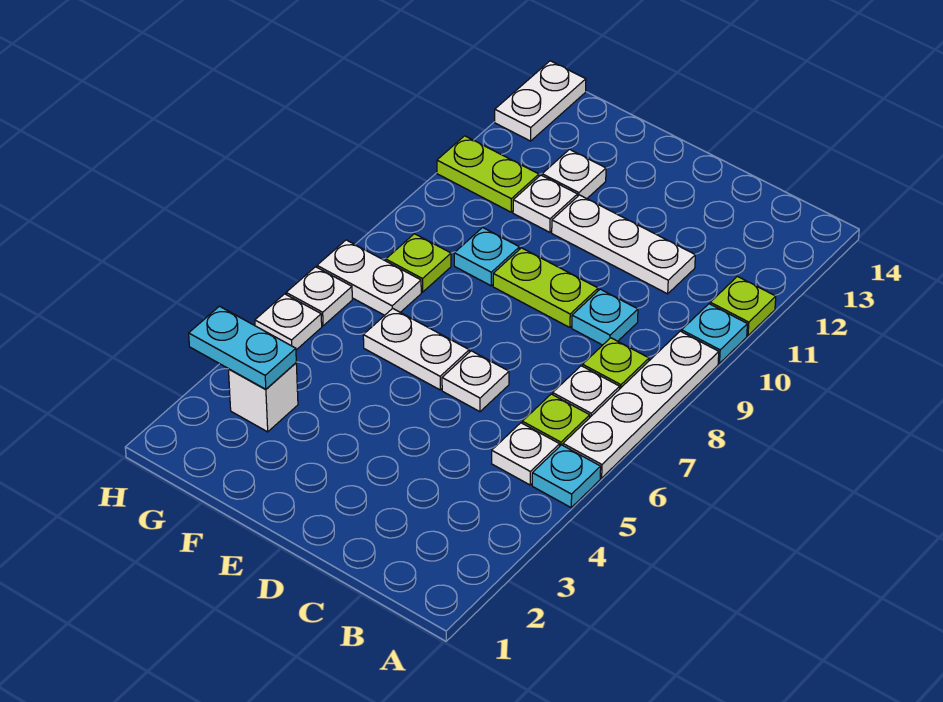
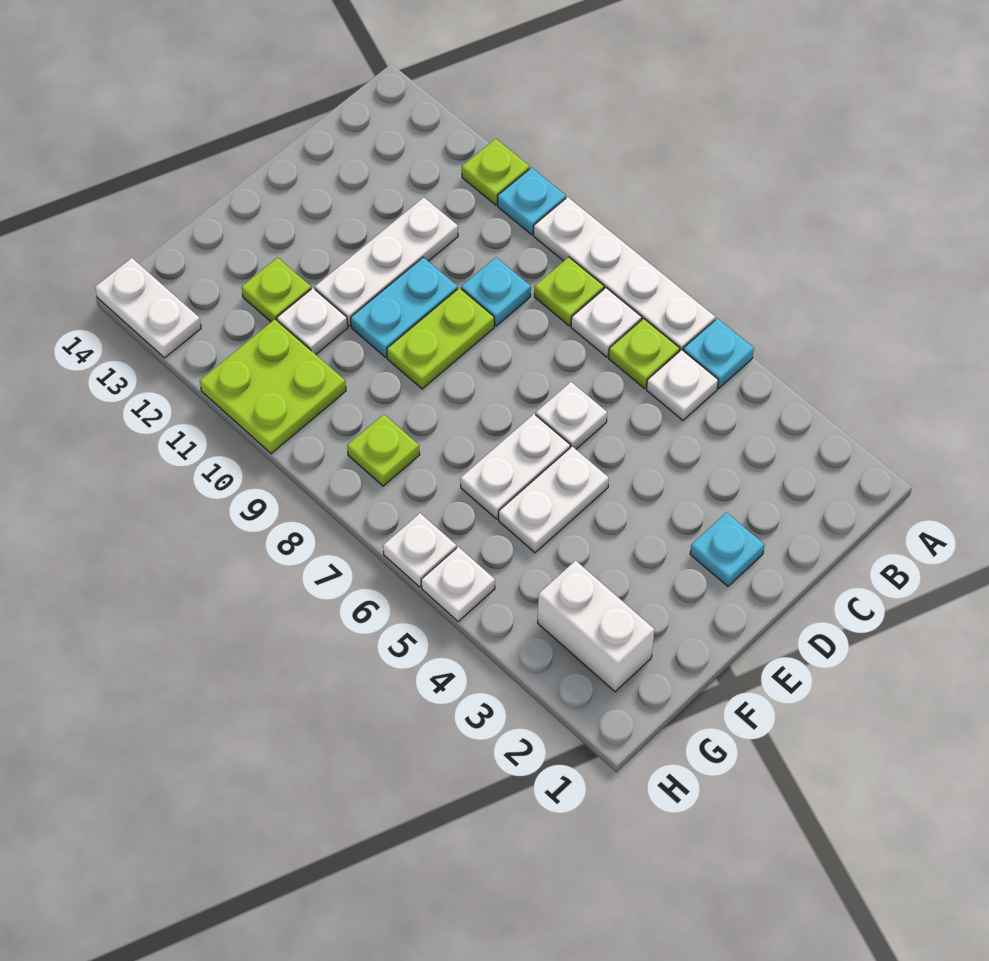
cyan plate F9 level 1 -> cyan plate D2 level 1
white plate F12 level 1 -> lime plate F12 level 1
white brick G3 level 1 -> white brick G2:G3 level 1
cyan plate G3:H3 level 2 -> cyan plate D10:E10 level 1
white plate G7:H7 level 1 -> white plate E5:F5 level 1
lime plate G11:H11 level 1 -> lime plate G10:H11 level 1

